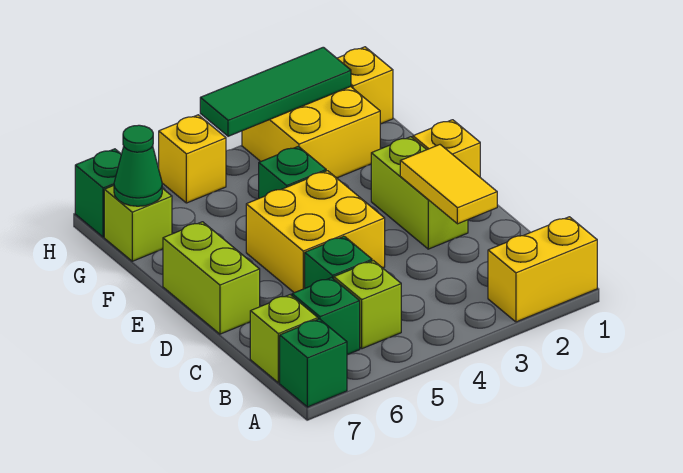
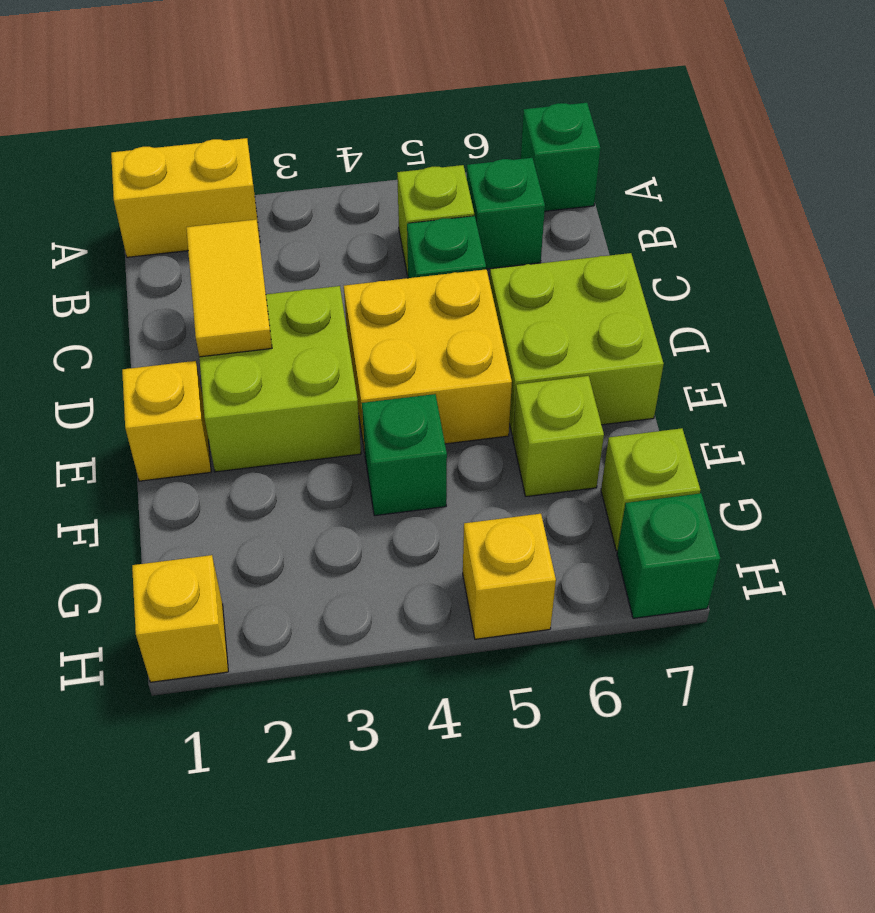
lime brick B7 level 1 -> lime brick F6 level 1
lime brick D2:E2 level 1 -> lime brick D2:E3 level 1
lime brick D7:E7 level 1 -> lime brick D6:E7 level 1
yellow brick G2:H3 level 1 -> none
green cone G7 level 2 -> none
green tile H2:H4 level 2 -> none

